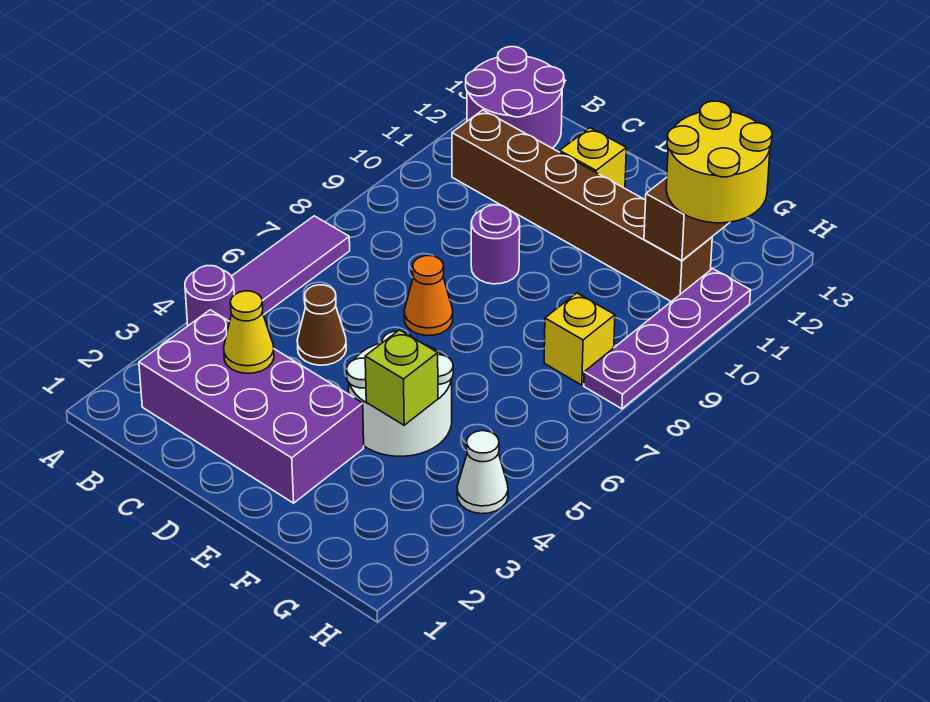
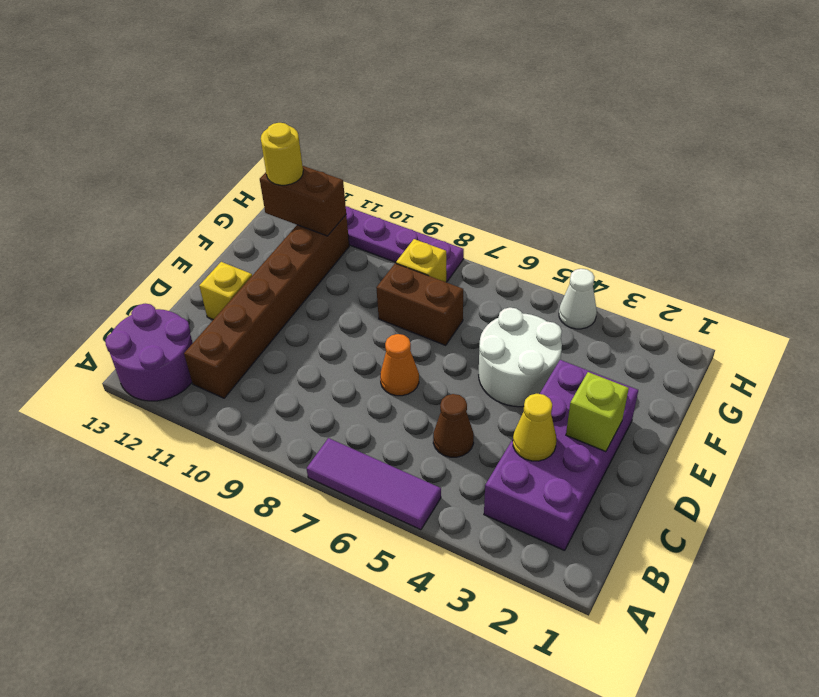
purple round brick A4 level 1 -> none
purple round brick D9 level 1 -> none
lime brick F4 level 2 -> lime brick D2 level 2
none -> brown brick F7:F8 level 1
yellow round brick G11:H12 level 3 -> yellow round brick G12 level 3

